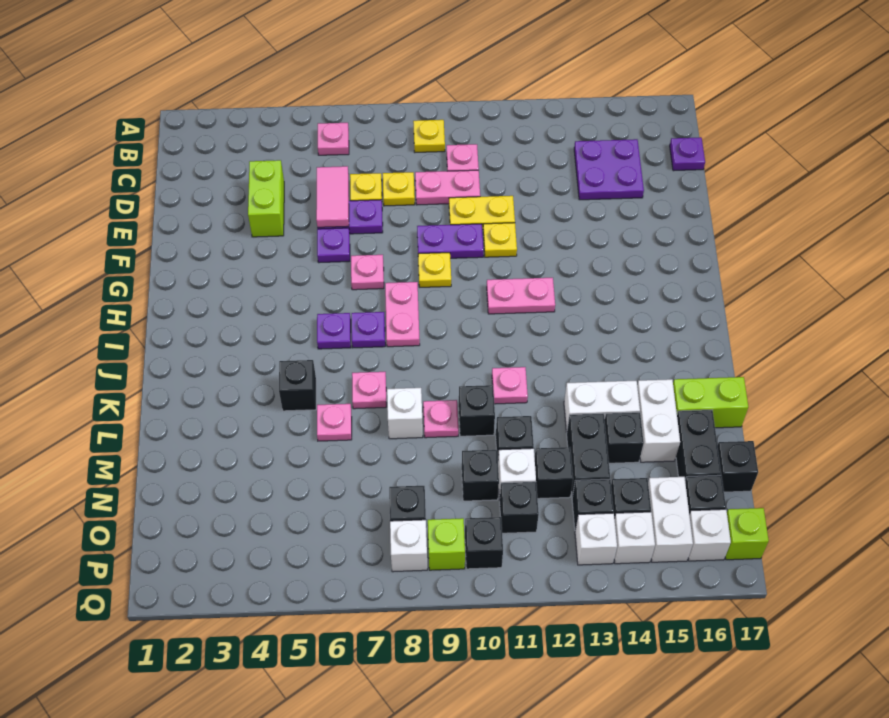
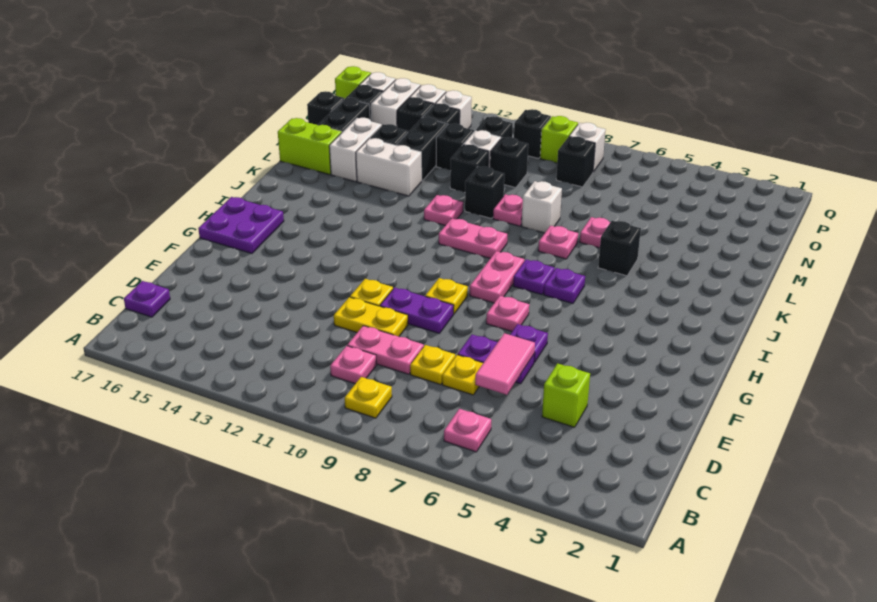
purple plate C14:D15 level 1 -> purple plate G16:H17 level 1
lime brick D4:E4 level 1 -> lime brick D4 level 1
pink plate H11:H12 level 1 -> pink plate J9:J10 level 1

